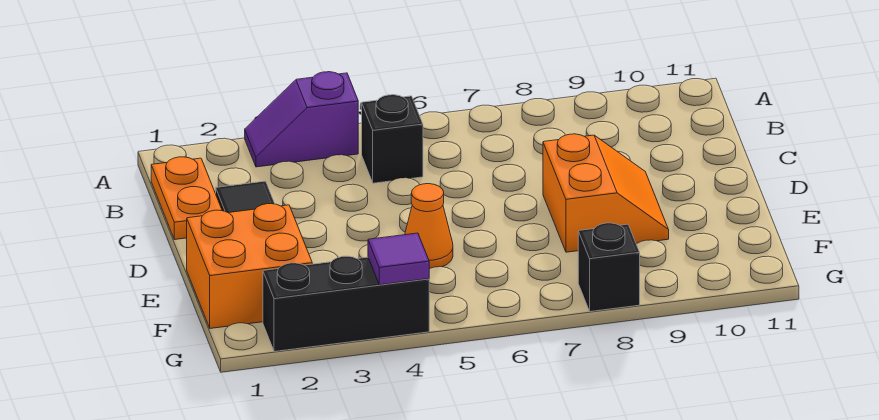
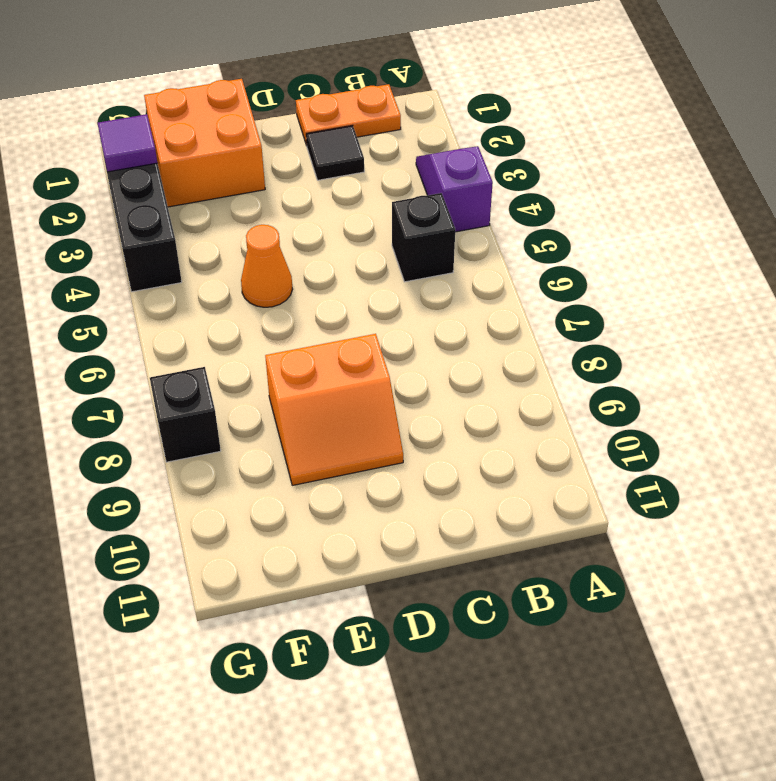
purple tile G4 level 2 -> purple tile G2 level 2

